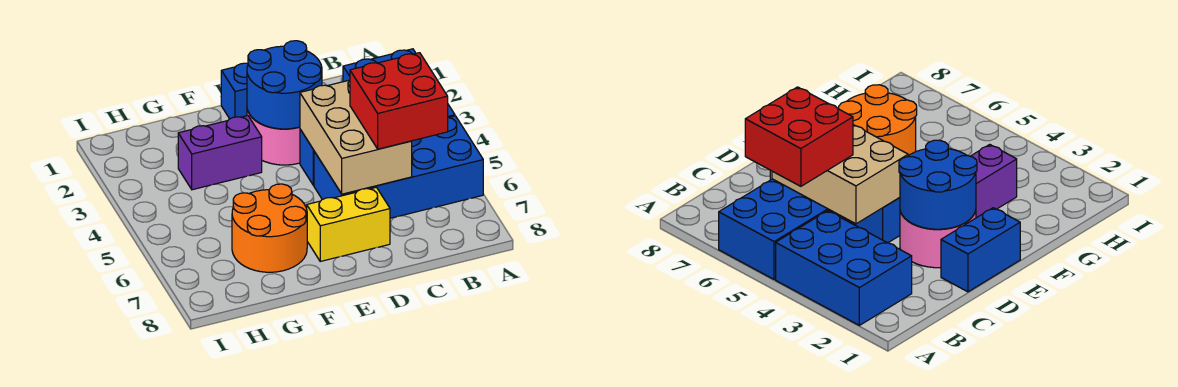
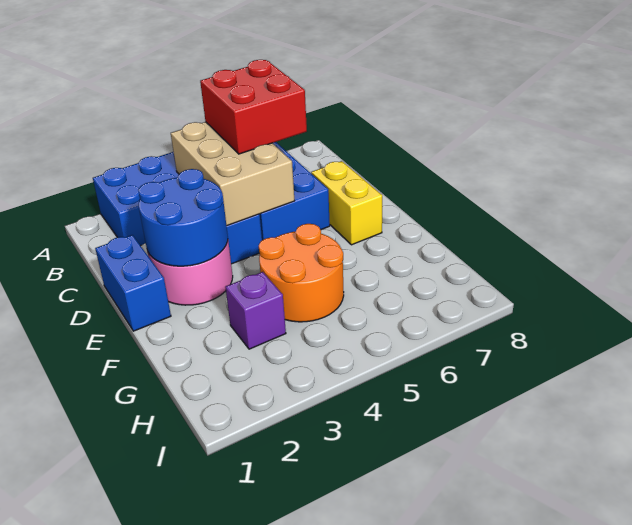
tan brick C4:D6 level 2 -> tan brick B4:D5 level 2
purple brick F3:G3 level 1 -> purple brick G3 level 1
orange round brick F6:G7 level 1 -> orange round brick F4:G5 level 1

